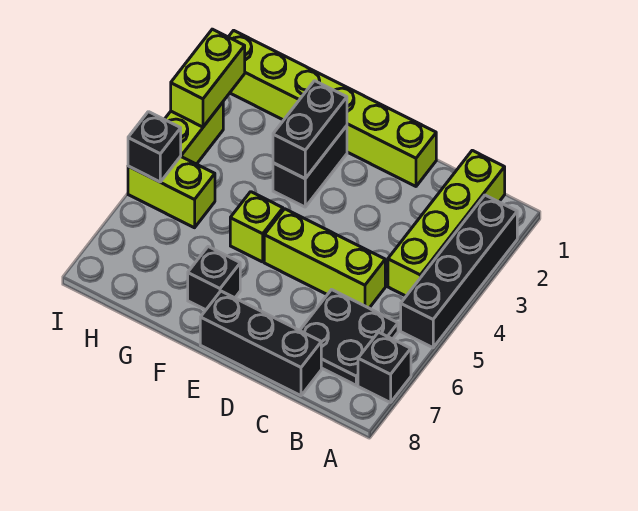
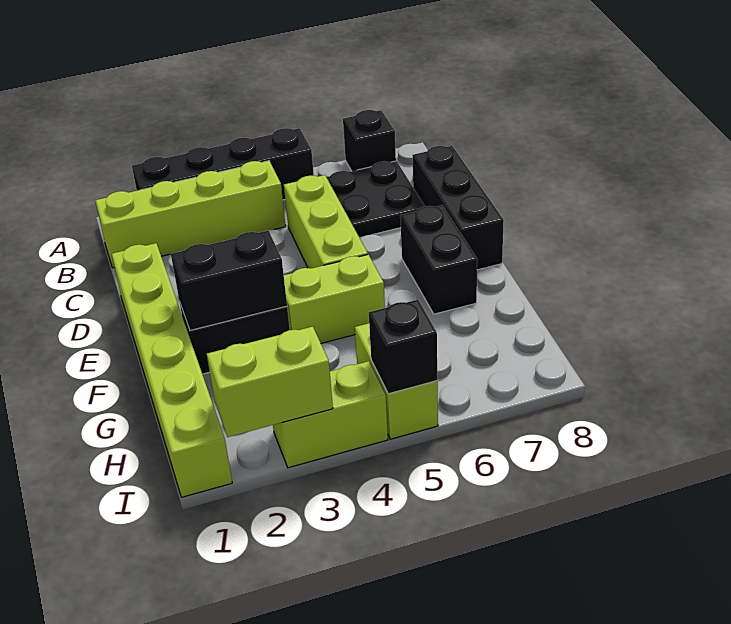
lime brick F5 level 1 -> lime brick F4:F5 level 1
black brick F7 level 1 -> black brick E7:F7 level 1

